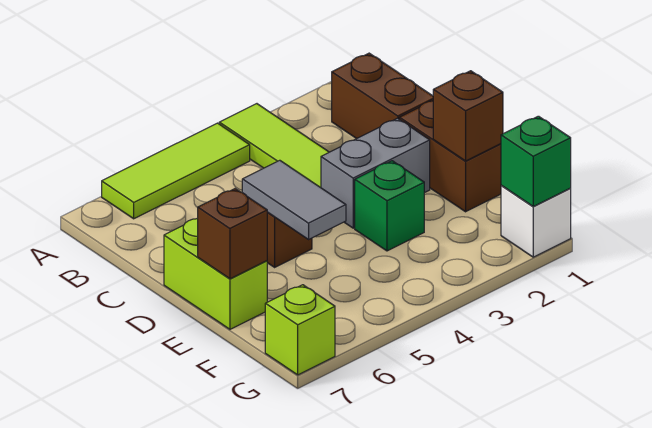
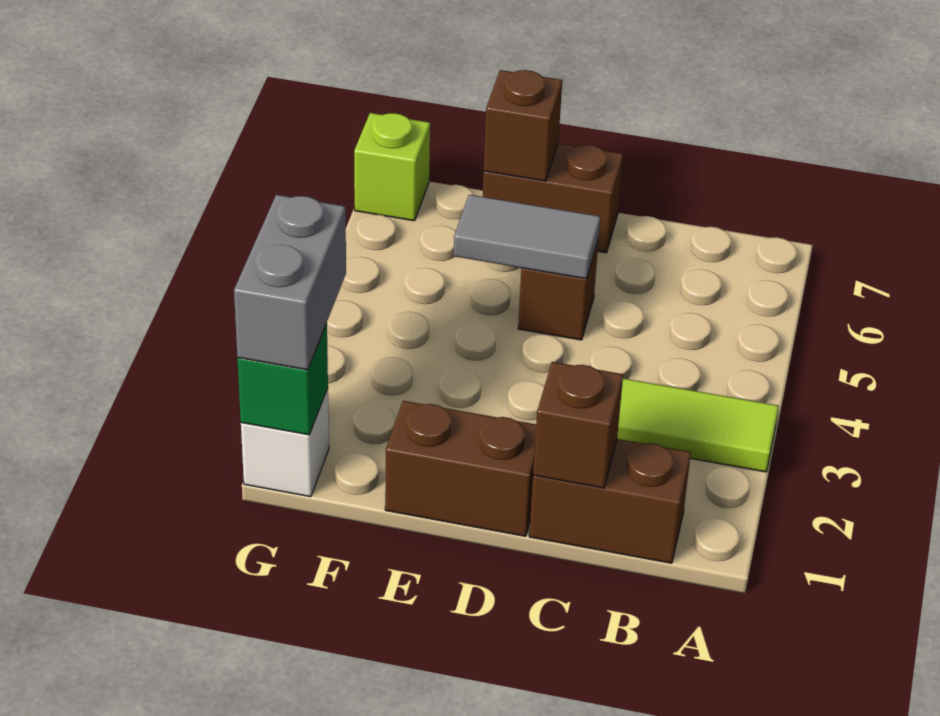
lime tile A4:A6 level 1 -> none
grey brick D2:D3 level 1 -> grey brick G1:G2 level 3
lime brick D7:E7 level 1 -> brown brick D7:E7 level 1
brown brick E1 level 2 -> brown brick C1 level 2
green brick E3 level 1 -> none

